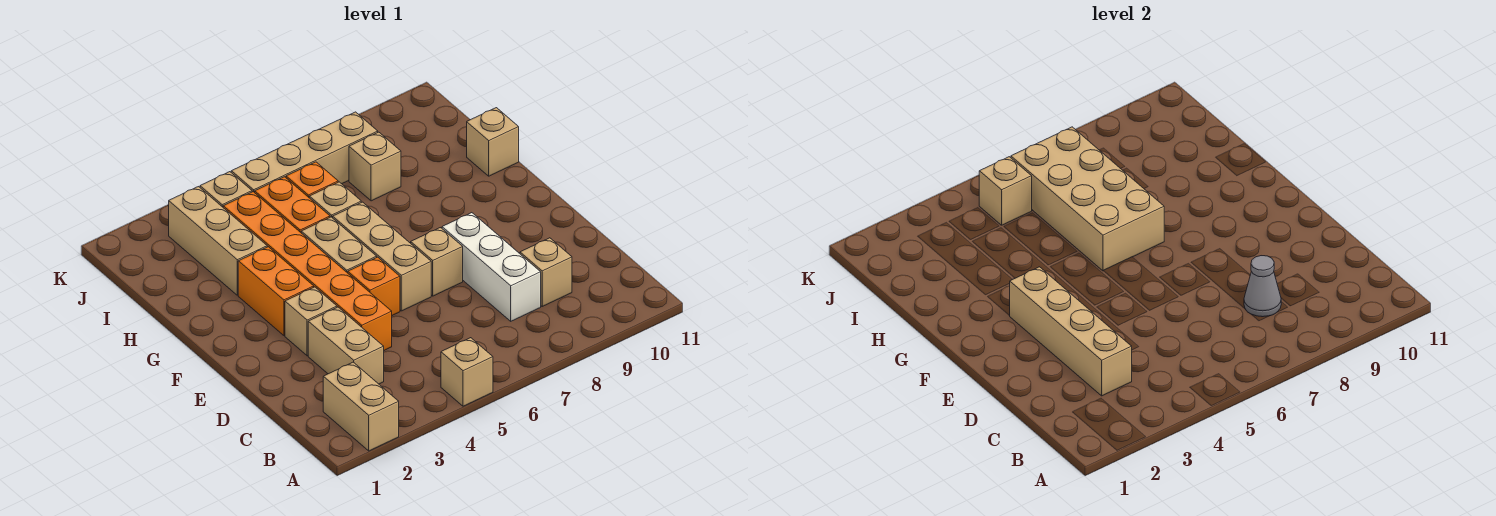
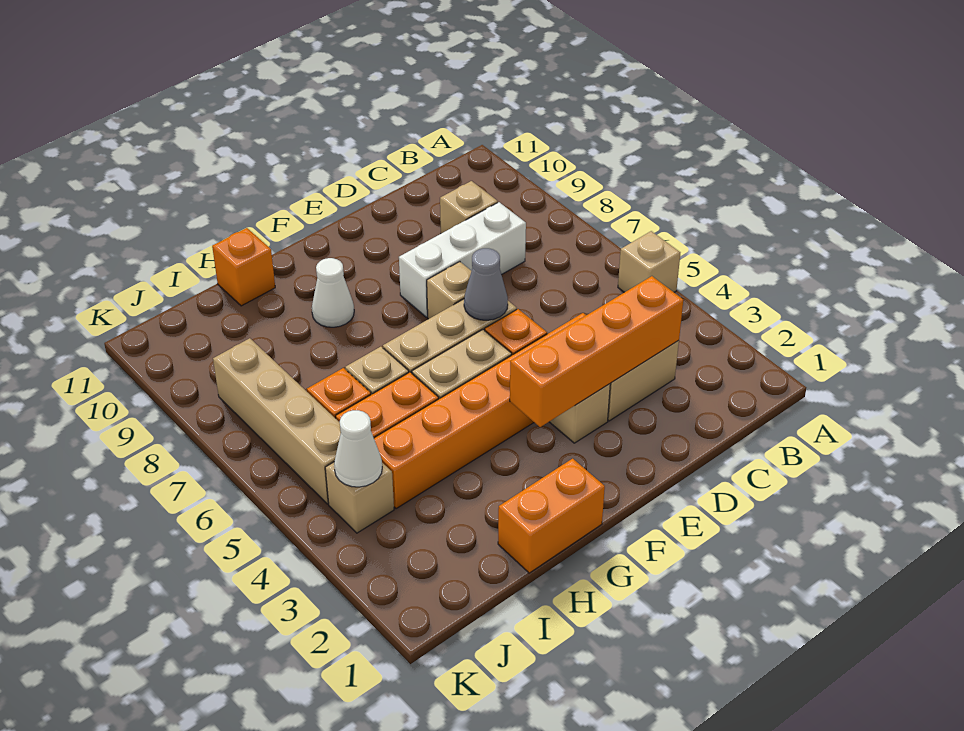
tan brick A2:B2 level 1 -> none
tan brick C3:F3 level 2 -> orange brick C3:F3 level 2
grey cone C8 level 2 -> grey cone E6 level 2
orange brick F3:G3 level 1 -> orange brick G1:H1 level 1
tan brick G6:J7 level 2 -> none
none -> white cone G9 level 1
tan brick H3:J3 level 1 -> none
tan brick H11 level 1 -> orange brick H11 level 1
tan brick I8 level 1 -> none
none -> white cone J4 level 2
tan brick J5 level 2 -> none

